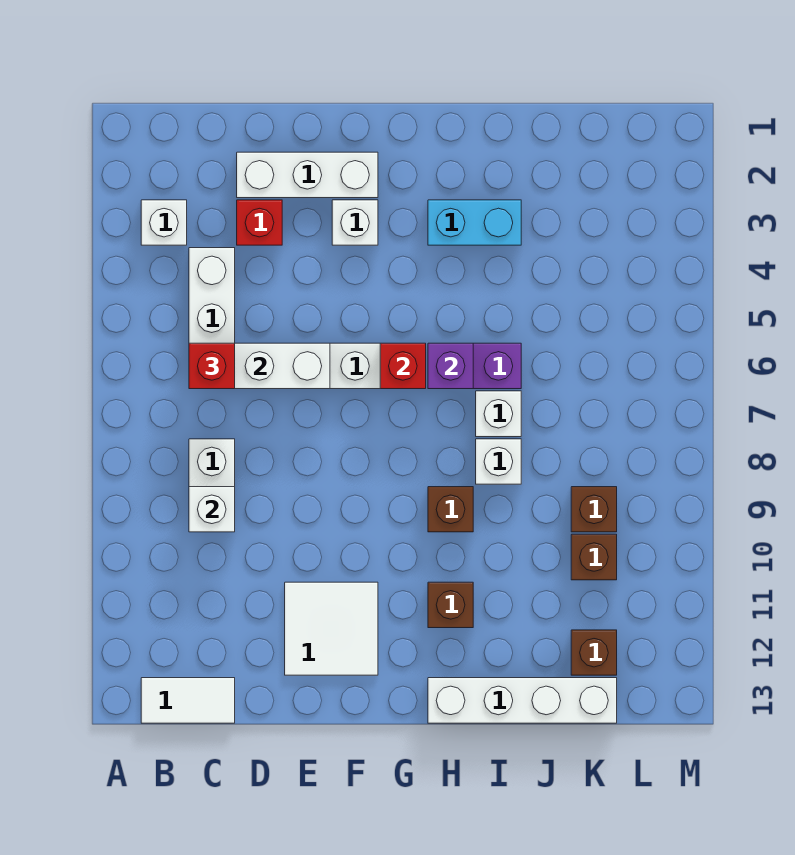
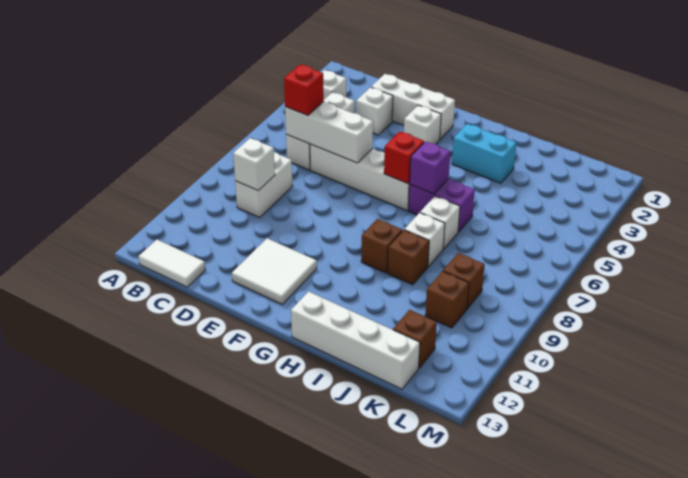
red brick D3 level 1 -> white brick D3 level 1
brown brick H11 level 1 -> brown brick I9 level 1

